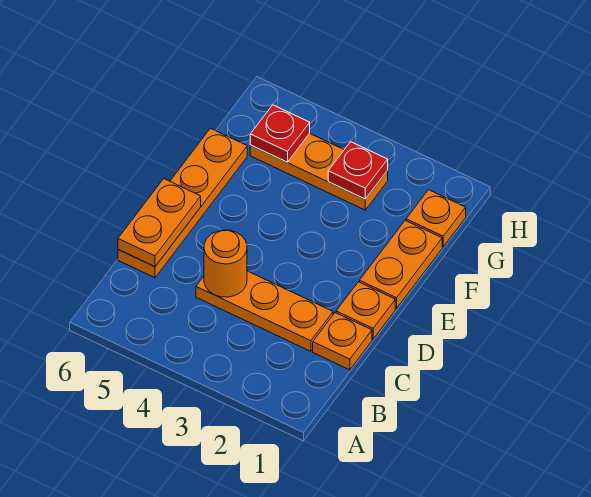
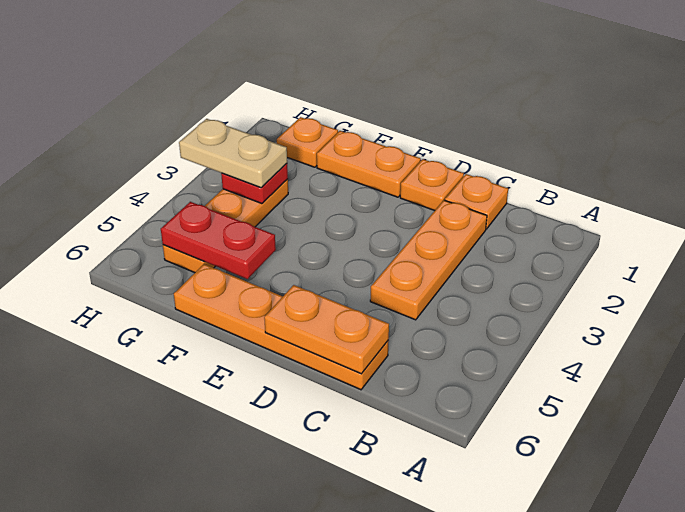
orange round brick C4 level 2 -> none
none -> tan plate G3:H3 level 3
red plate G5 level 2 -> red plate F5:G5 level 2

